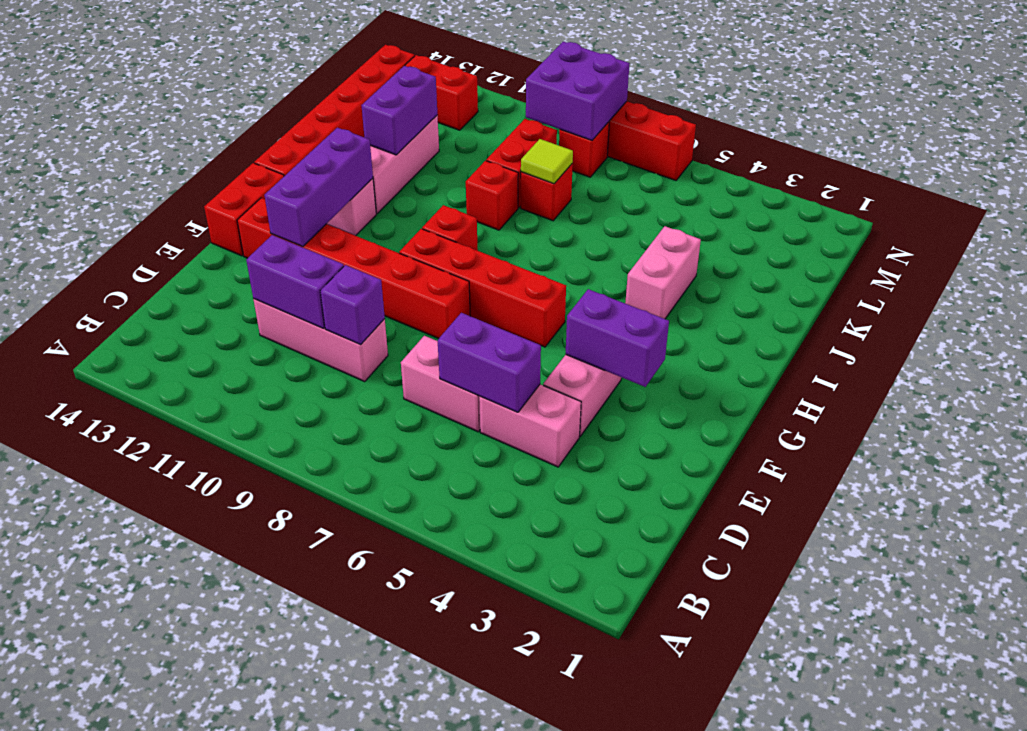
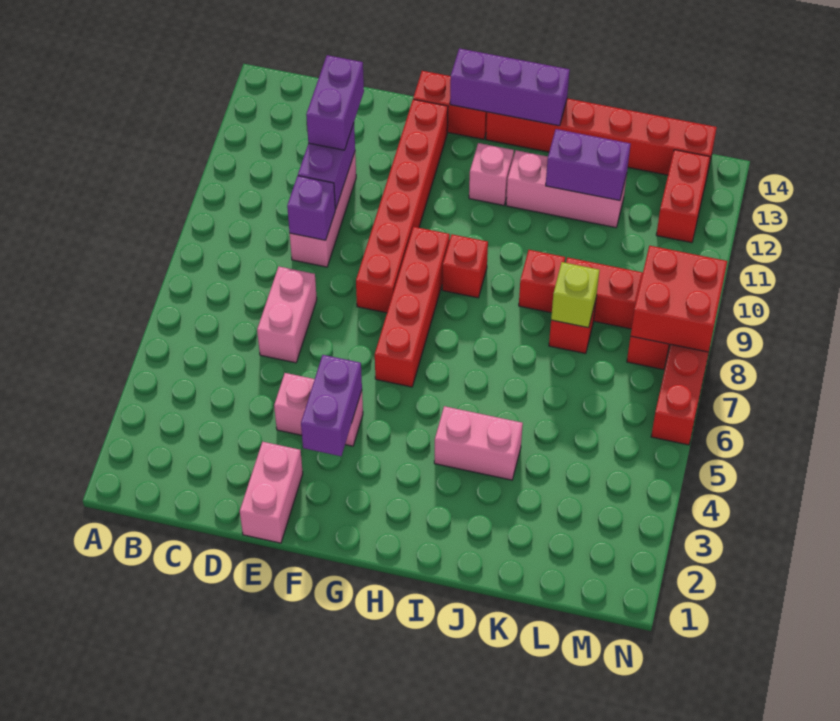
pink brick D4:D5 level 1 -> pink brick E1:E2 level 1
purple brick D5:D6 level 2 -> purple brick D11:D12 level 3
purple brick F12:H12 level 2 -> purple brick G14:I14 level 2
lime tile K8 level 2 -> lime brick K8 level 2
purple brick M8:N9 level 2 -> red brick M8:N9 level 2

